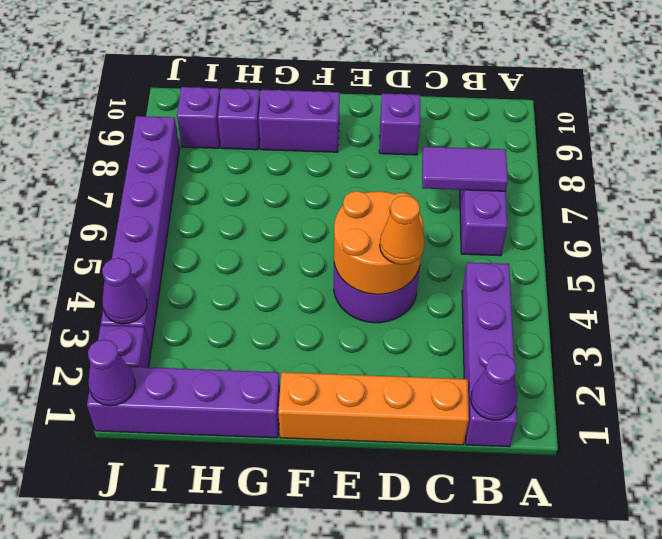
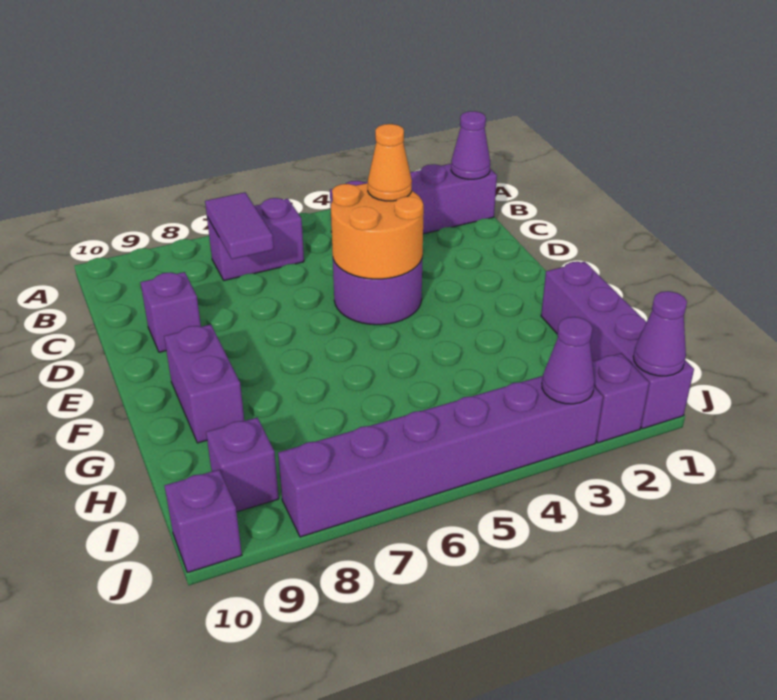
orange brick C1:F1 level 1 -> none
purple brick H9 level 1 -> purple brick J10 level 1

